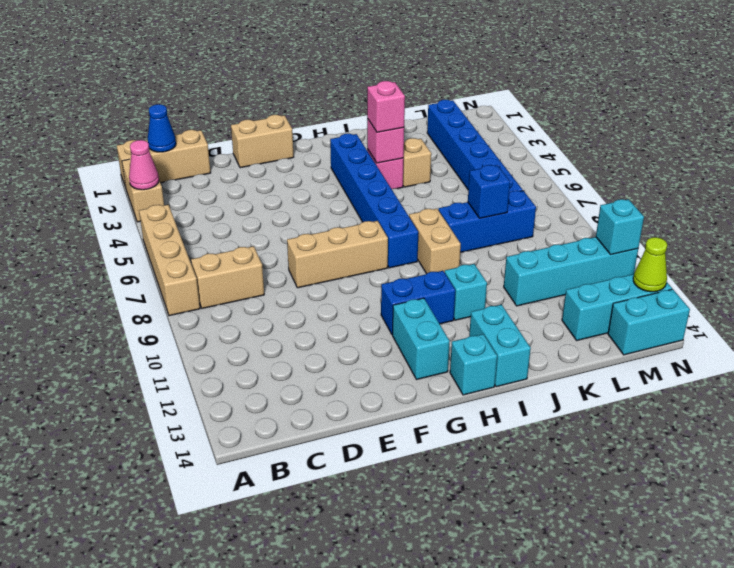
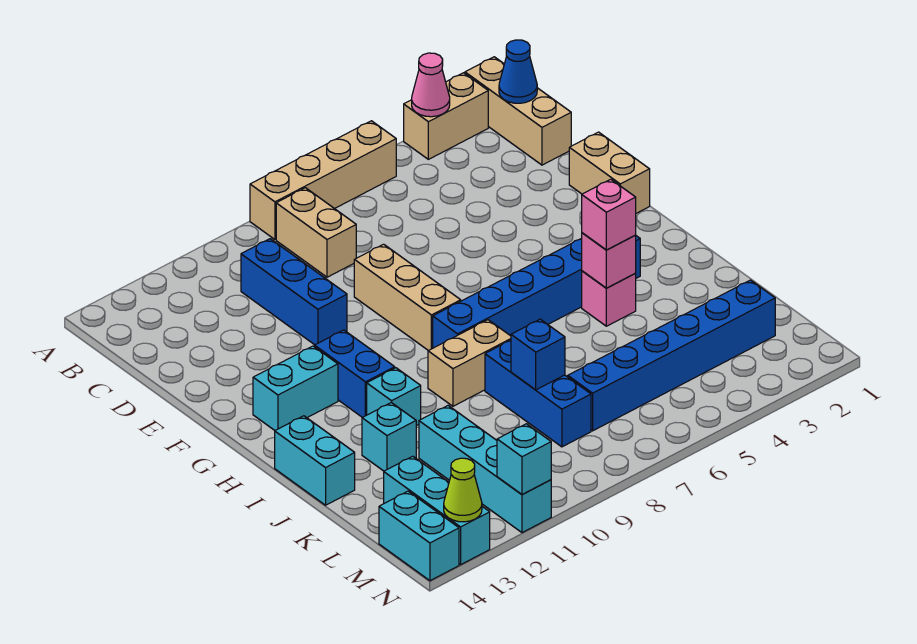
none -> blue brick C10:E10 level 1
cyan brick H14 level 1 -> cyan brick J12 level 1
cyan brick I13:I14 level 1 -> cyan brick I14:J14 level 1
tan brick J4 level 1 -> none

